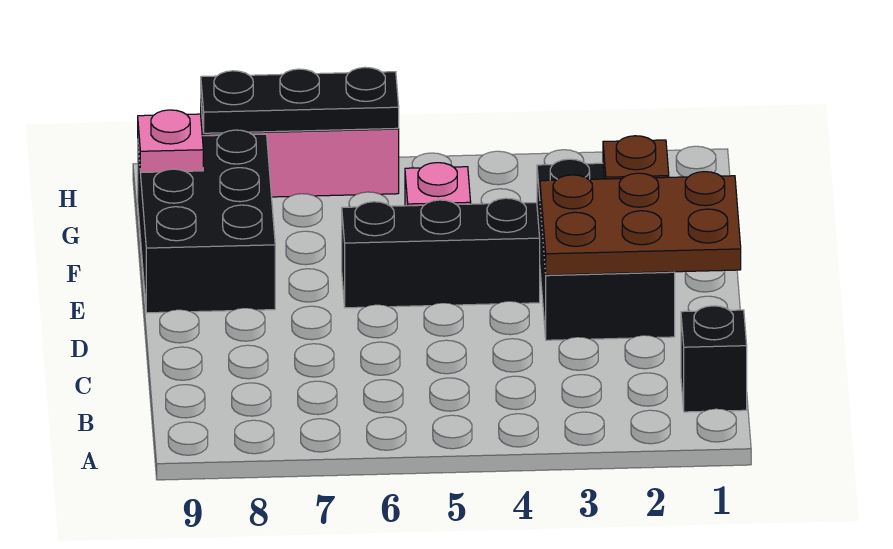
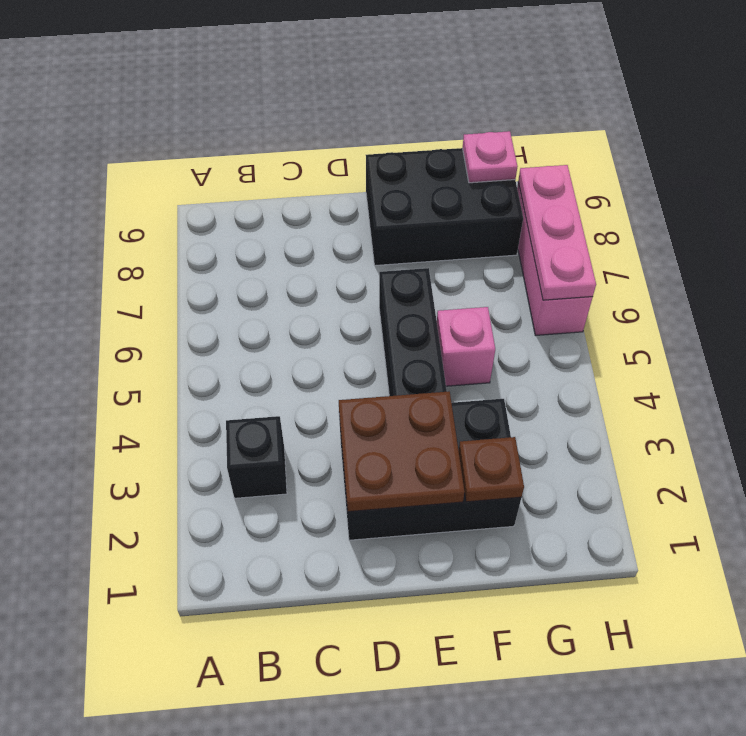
black brick B1 level 1 -> black brick B3 level 1
brown plate D1:E3 level 2 -> brown plate D2:E3 level 2
black plate H6:H8 level 2 -> pink plate H6:H8 level 2

